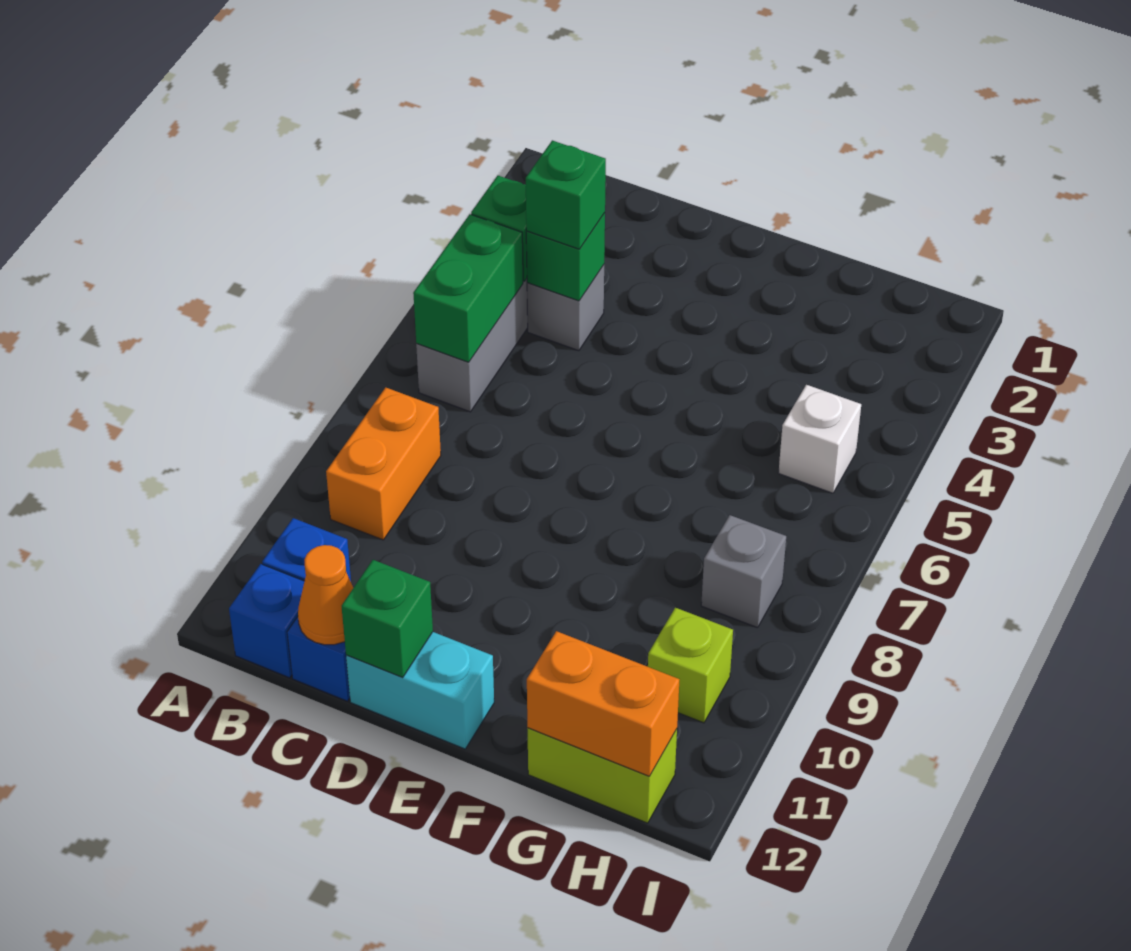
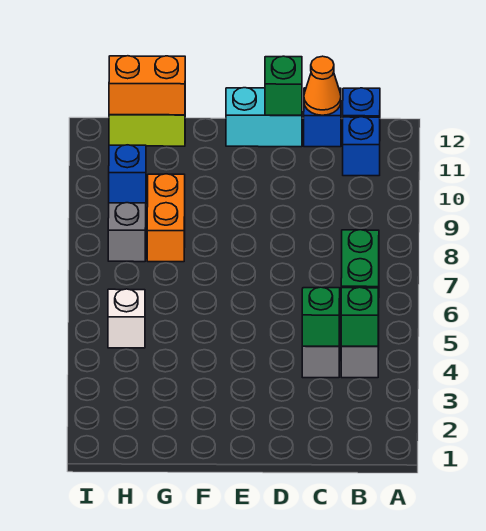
orange brick B8:B9 level 1 -> orange brick G8:G9 level 1
green brick C4 level 3 -> none
lime brick H10 level 1 -> blue brick H10 level 1

